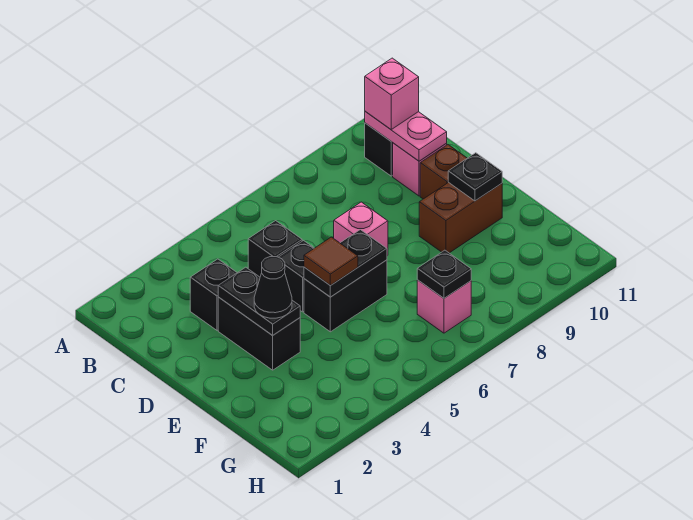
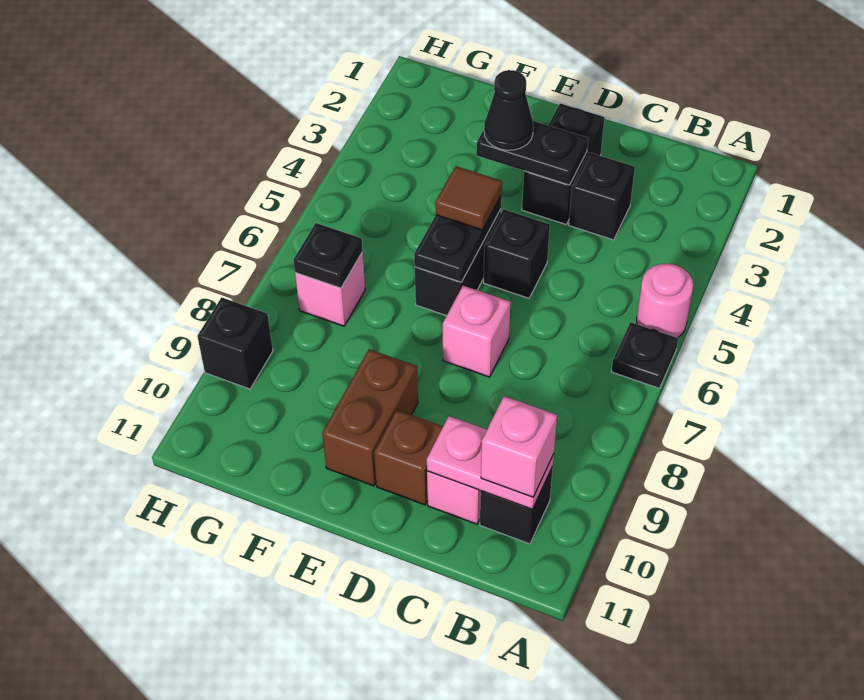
none -> pink round brick A5 level 1
black brick C5 level 1 -> black brick H9 level 1
black brick D3:E3 level 1 -> black brick D2:D3 level 1
black plate E10 level 2 -> black plate A6 level 1

